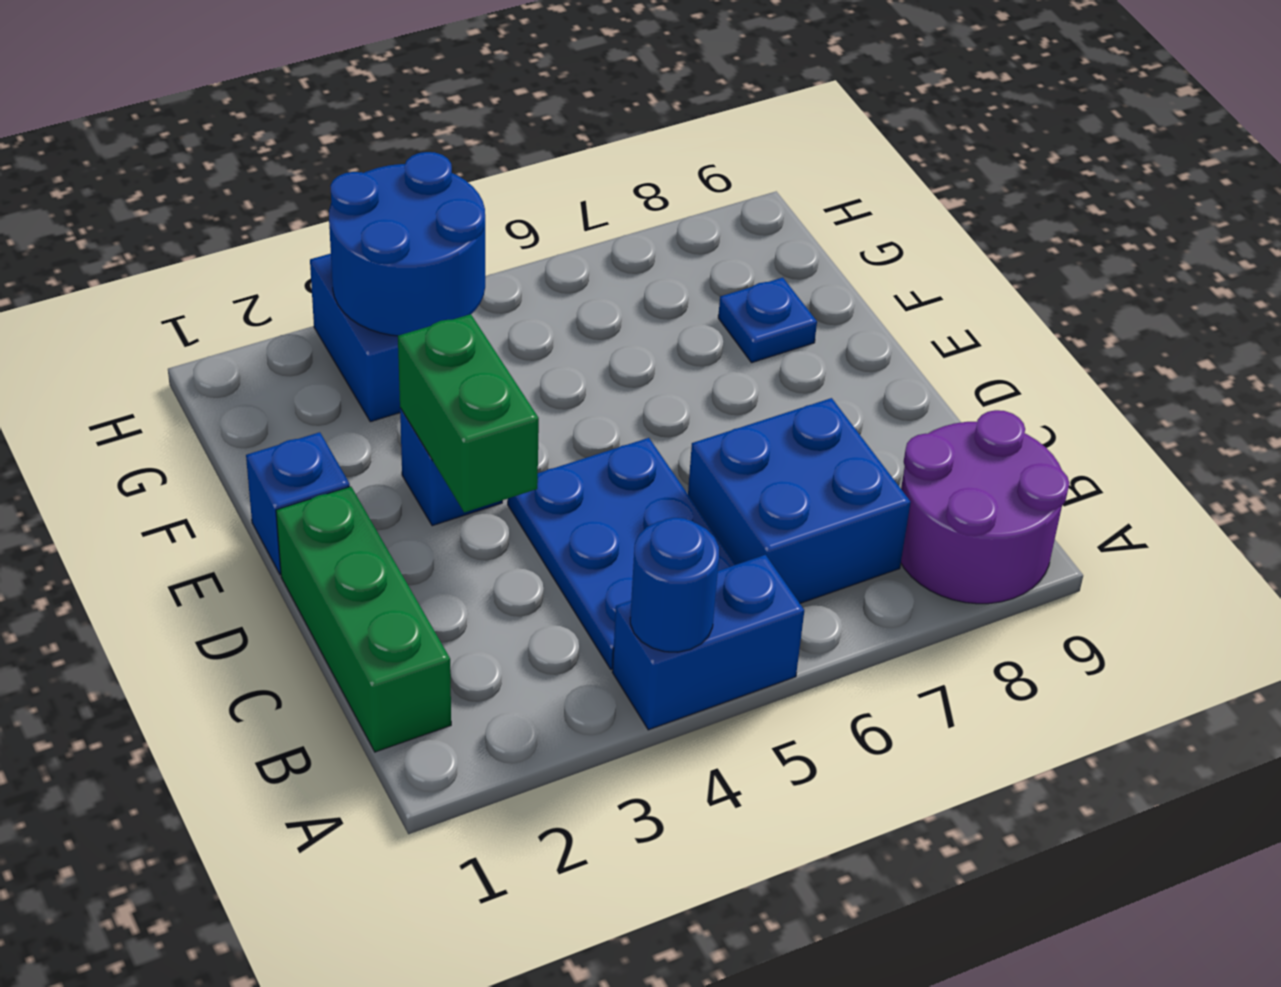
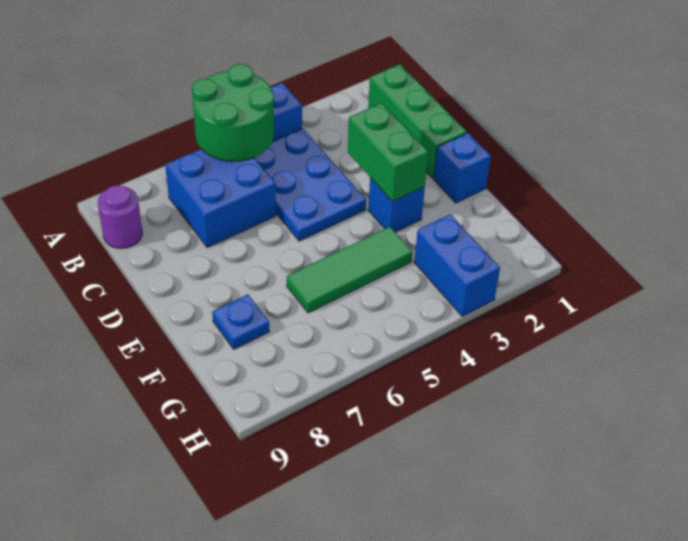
blue round brick A4 level 2 -> none
none -> green round brick A5:B6 level 2
purple round brick A8:B9 level 1 -> purple round brick B9 level 1
none -> green tile F4:F6 level 1
blue round brick G3:H4 level 2 -> none

